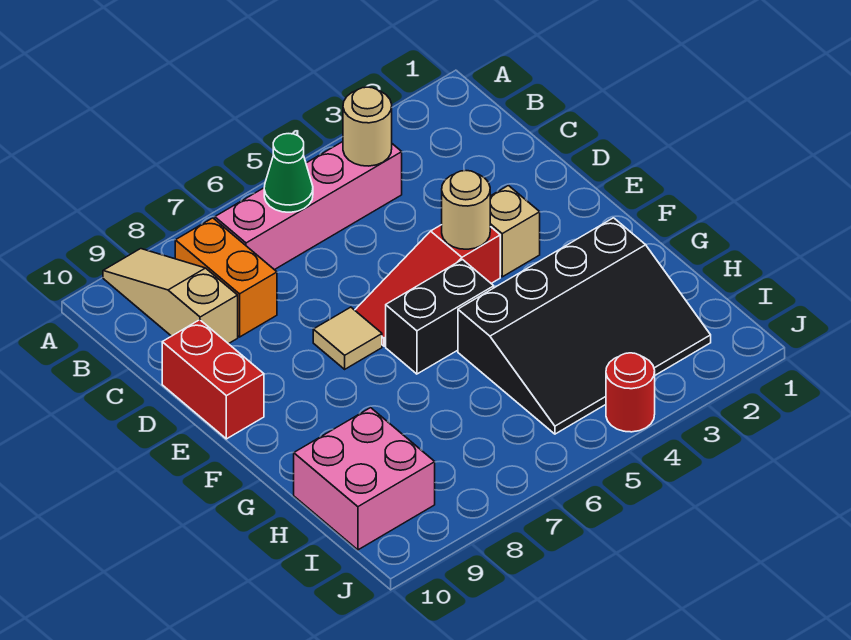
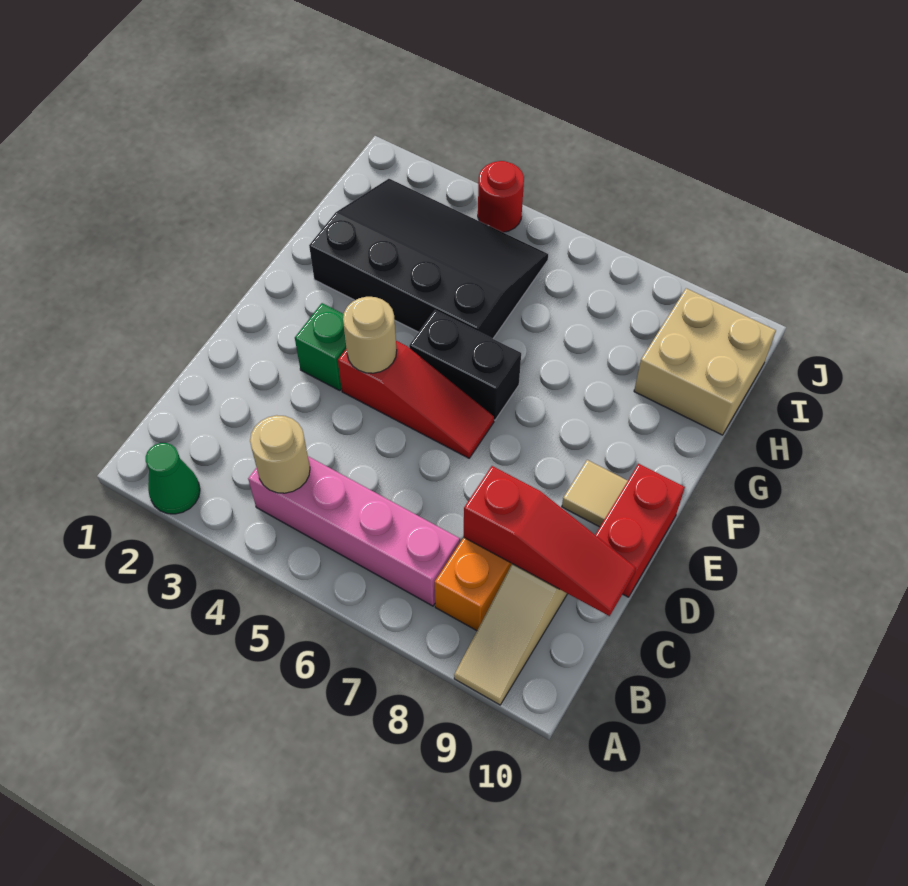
green cone B6 level 2 -> green cone A2 level 1
none -> red slope C8:C10 level 2 top 8
tan brick E3 level 1 -> green brick E3 level 1
tan tile E7 level 1 -> tan tile E9 level 1
pink brick H9:I10 level 1 -> tan brick H9:I10 level 1

